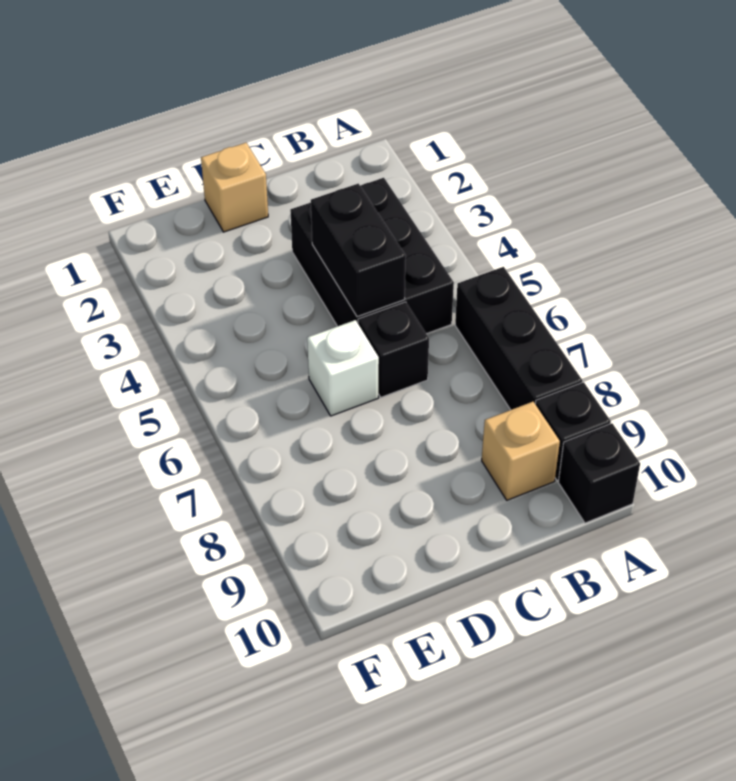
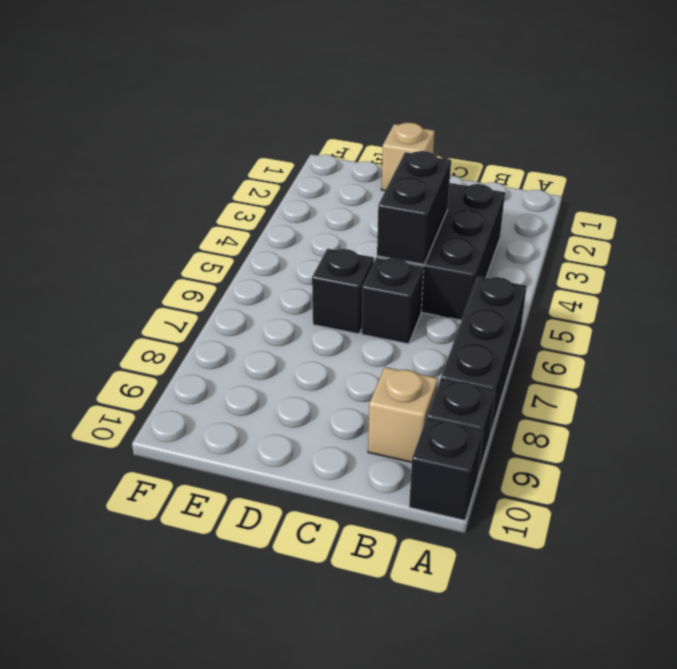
white brick D6 level 1 -> black brick D6 level 1

